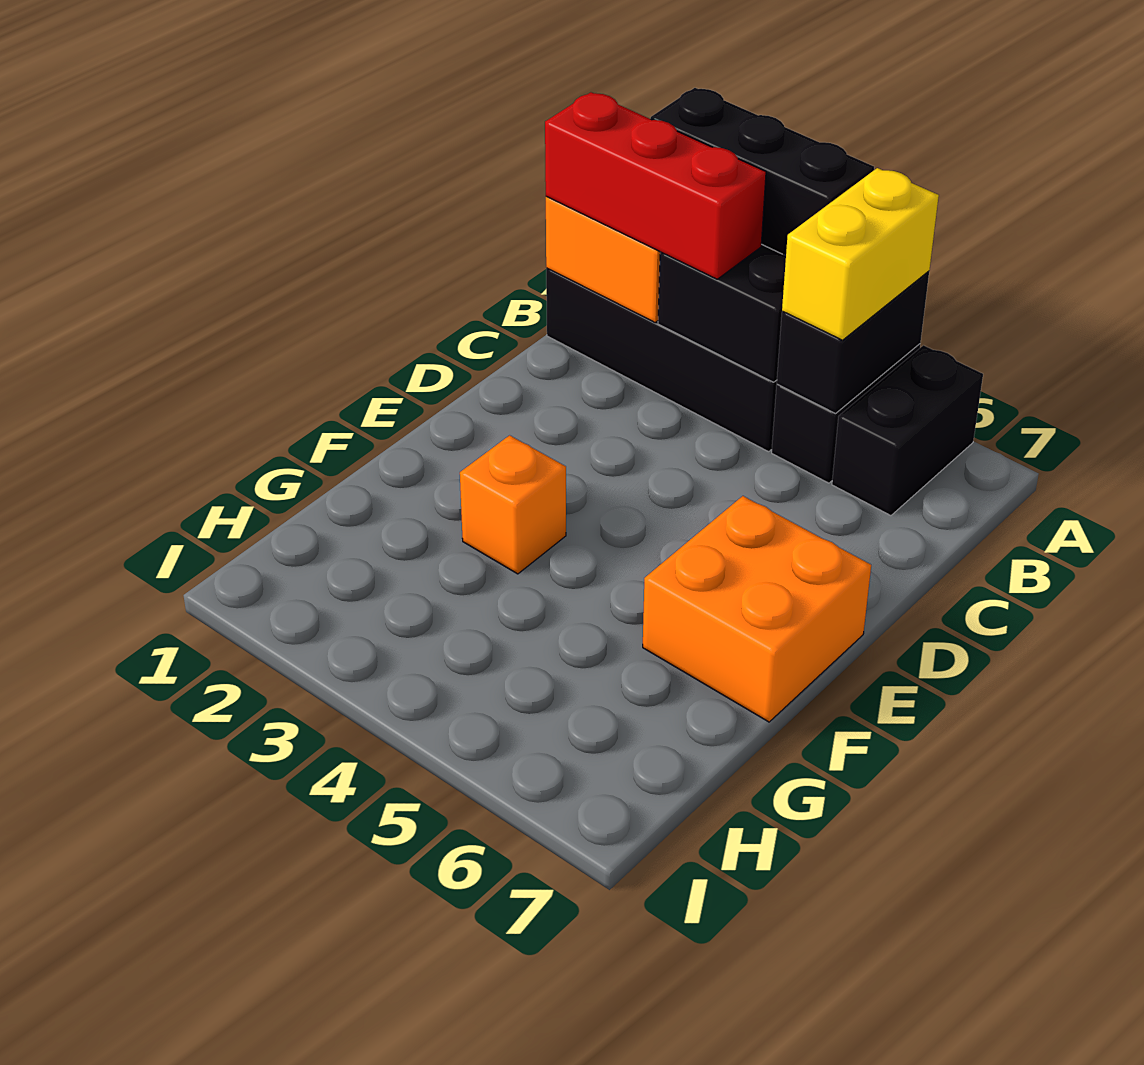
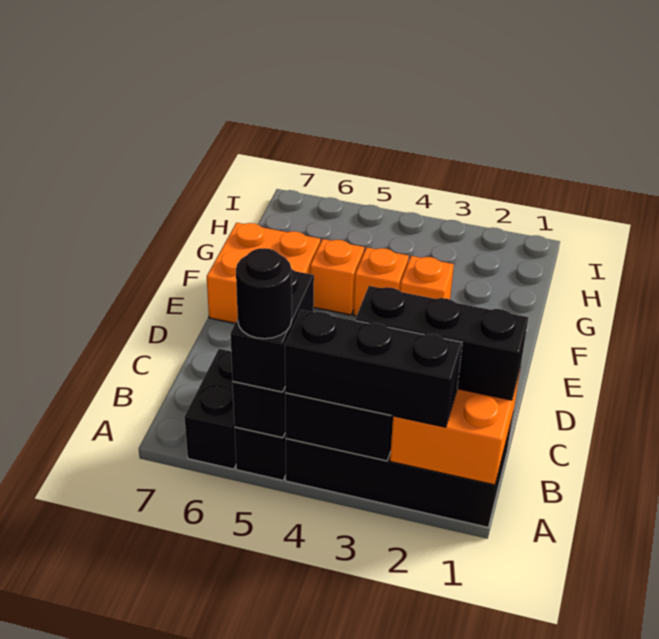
yellow brick A5:B5 level 3 -> black brick A5:B5 level 3
none -> black round brick A5 level 4
red brick B1:B3 level 3 -> black brick B1:B3 level 3
none -> orange brick F4 level 1
none -> orange brick F5 level 1

